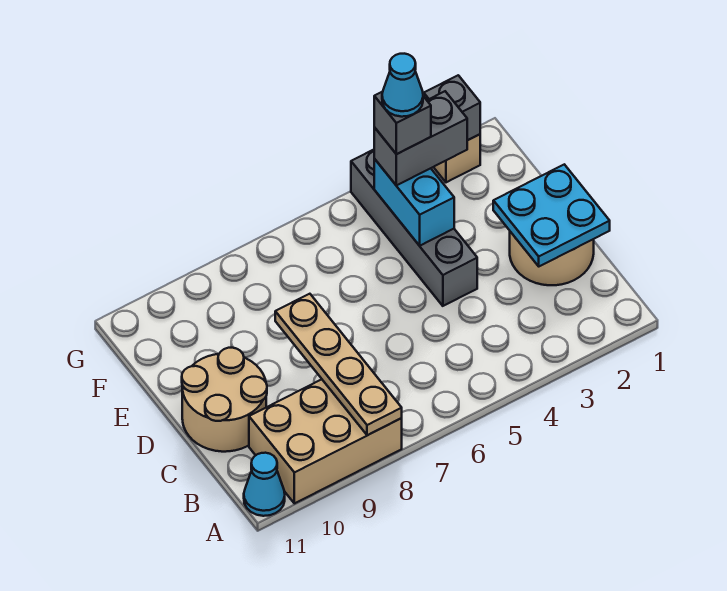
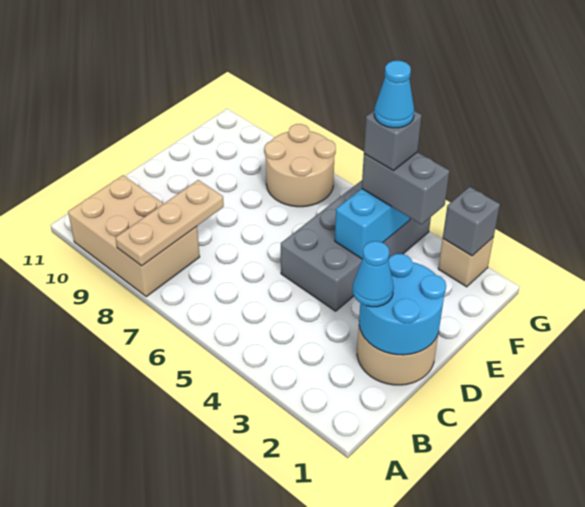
tan plate A8:D8 level 2 -> tan plate A8:C8 level 2
cyan cone A11 level 1 -> cyan cone C2 level 3
cyan plate C1:D2 level 2 -> cyan round brick C1:D2 level 2
tan round brick C10:D11 level 1 -> tan round brick F7:G8 level 1
grey brick D4:G4 level 1 -> grey brick D4:G5 level 1

